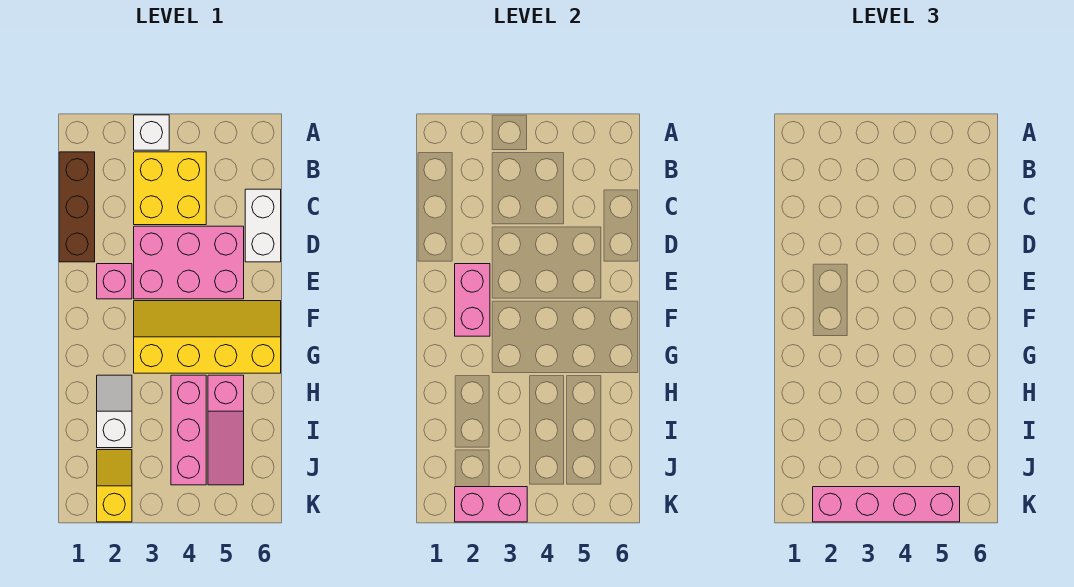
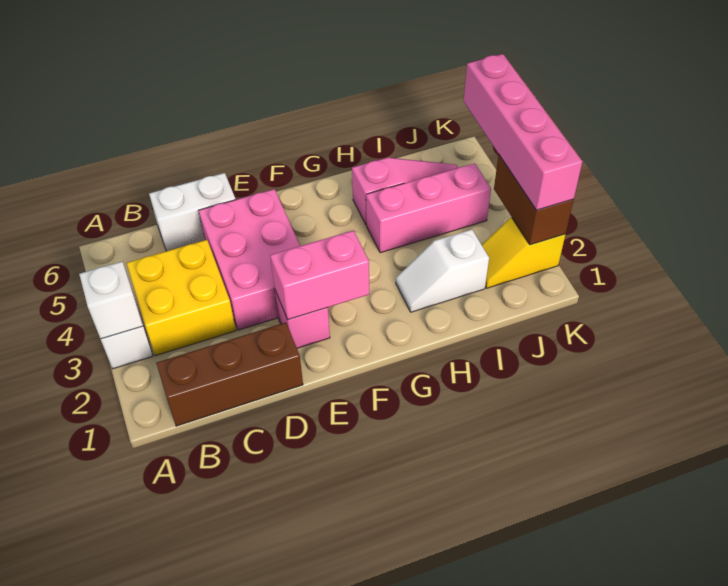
none -> white brick A3 level 2
yellow slope F3:G6 level 1 top G -> none
pink brick K2:K3 level 2 -> brown brick K2:K3 level 2

